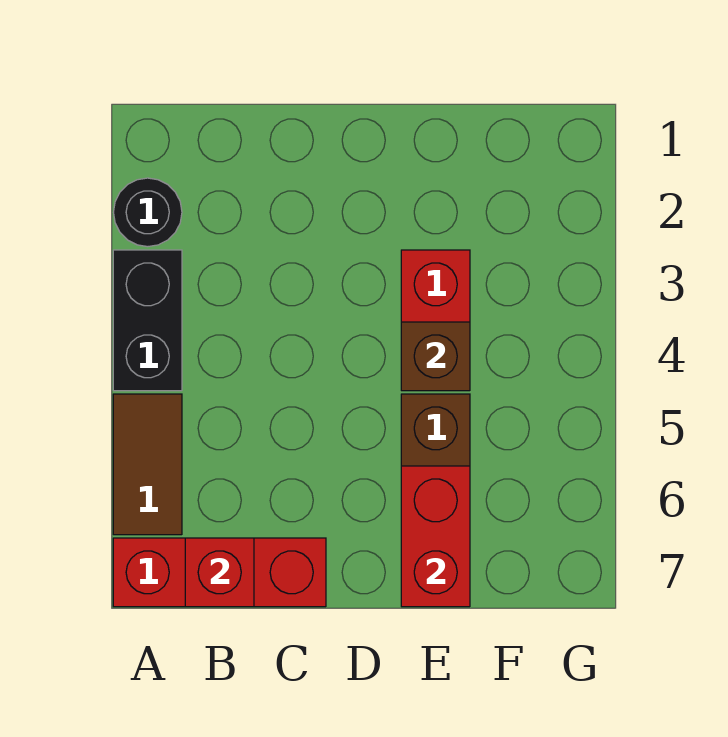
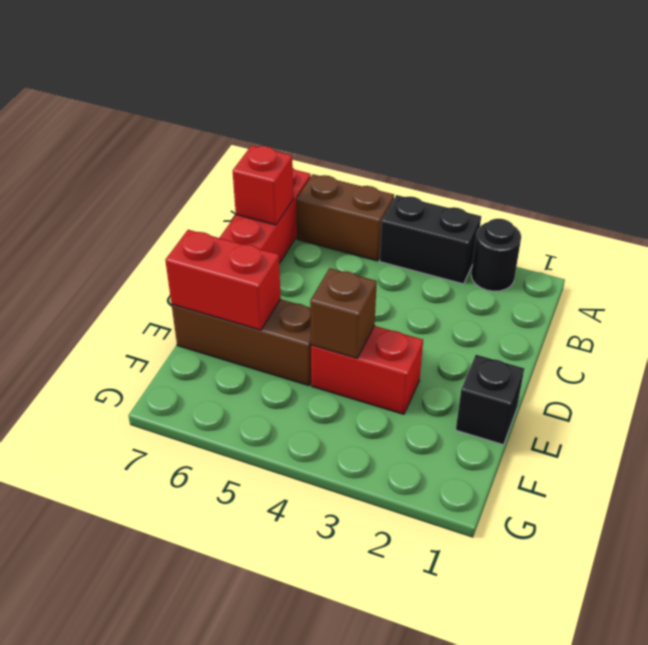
brown tile A5:A6 level 1 -> brown brick A5:A6 level 1
none -> black brick E1 level 1

